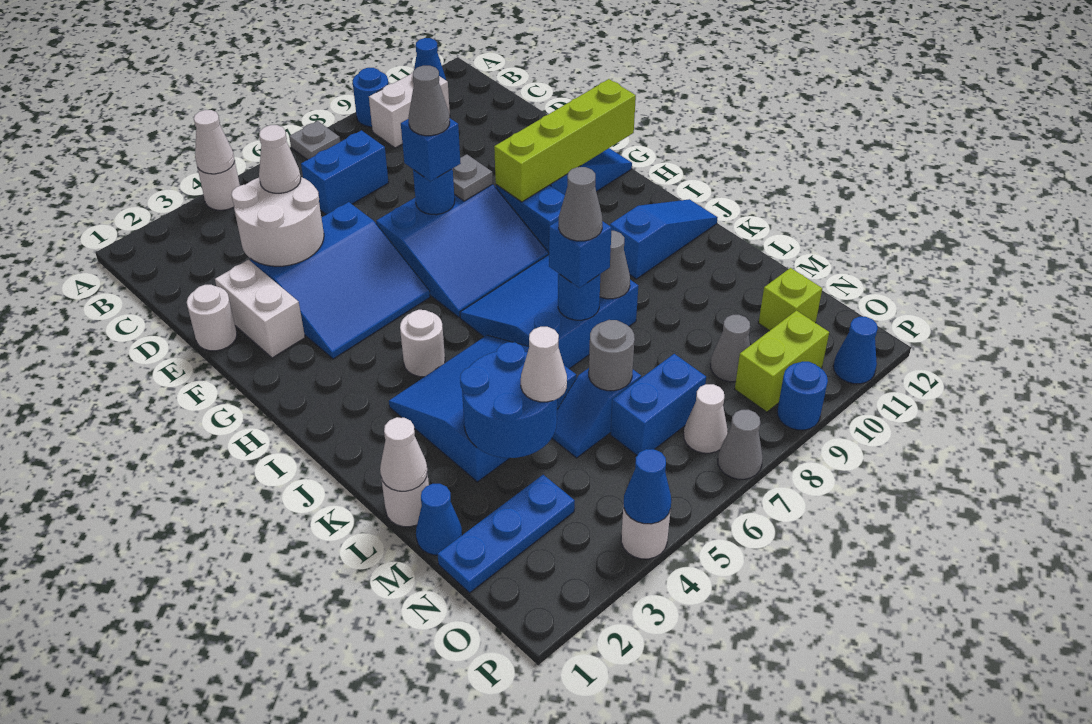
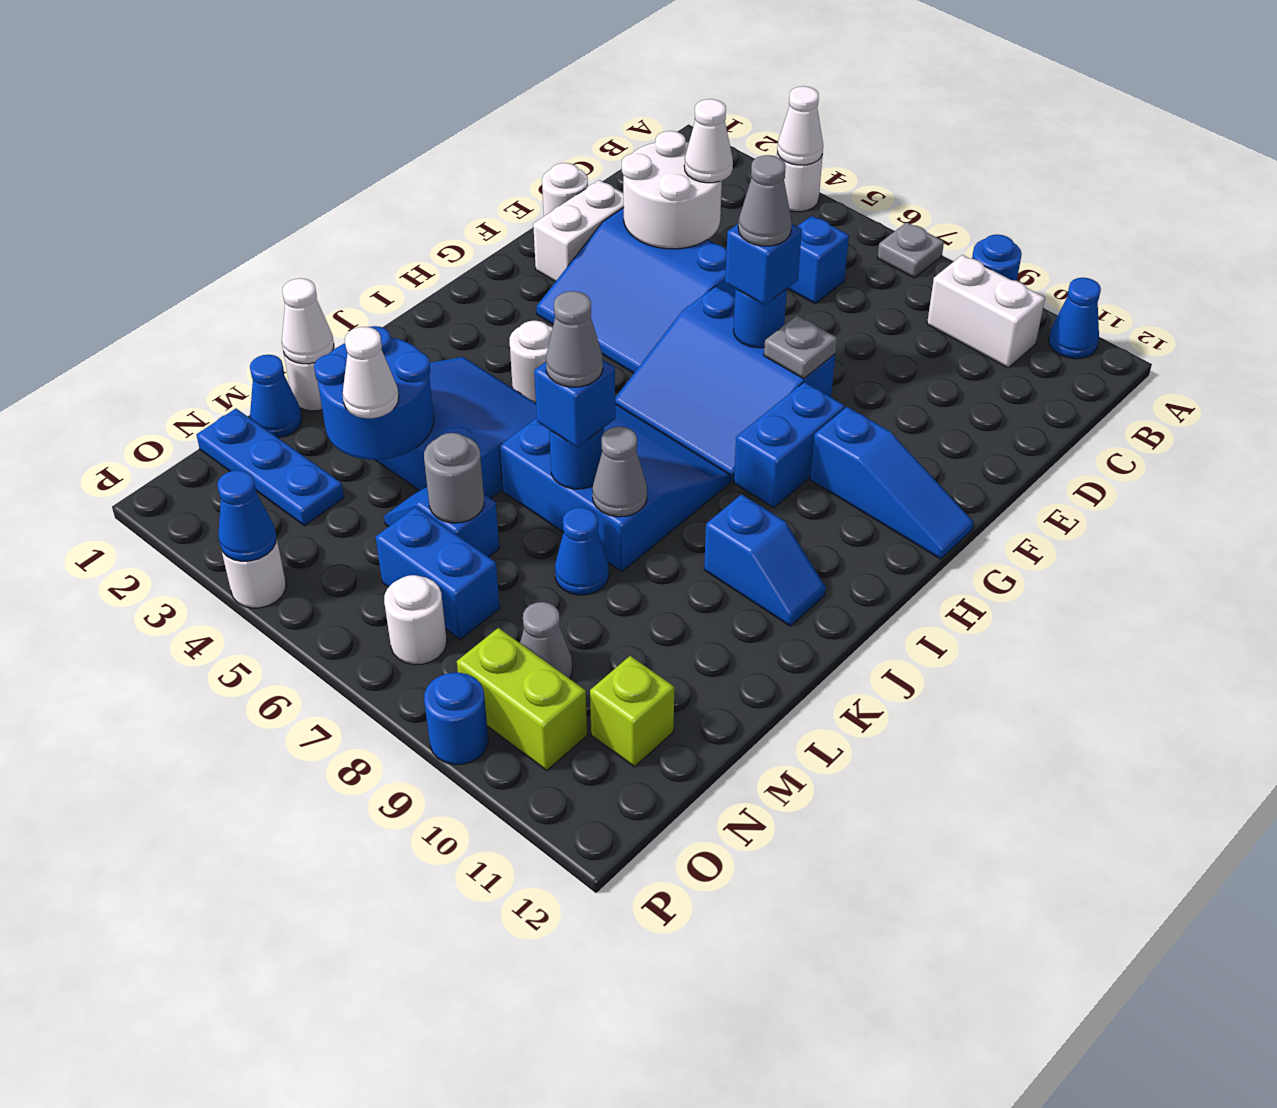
blue brick C6:C7 level 1 -> blue brick C6 level 1
lime brick G9:G12 level 2 -> none
blue slope J10:J12 level 1 top 10 -> blue slope J10:J11 level 1 top 10
white cone O7 level 1 -> white round brick O7 level 1
grey cone P7 level 1 -> none
blue cone P11 level 1 -> blue cone L8 level 1

